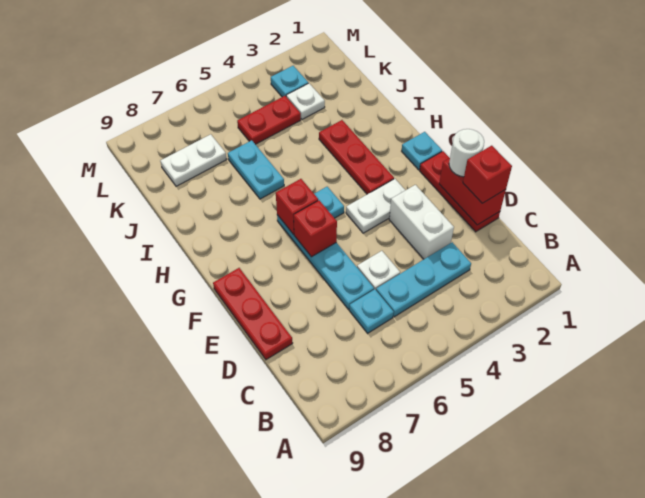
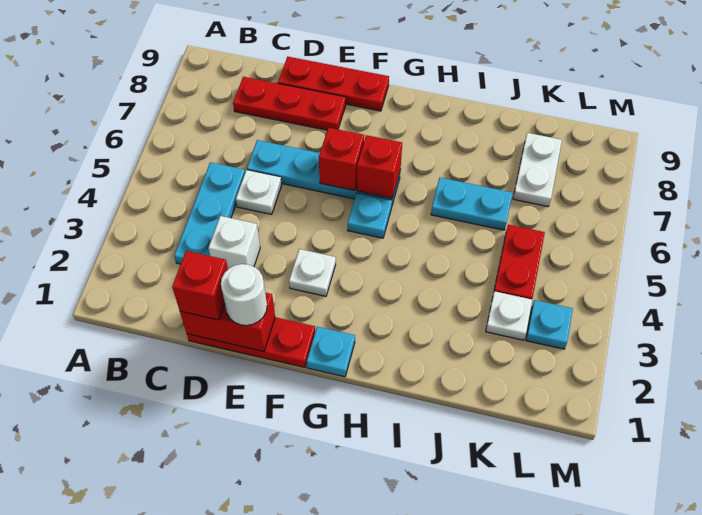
cyan plate C6 level 1 -> none
white brick D3:E3 level 1 -> white brick D3 level 1
white plate F3:F4 level 1 -> white plate F3 level 1
red plate G3:I3 level 1 -> red plate C8:E8 level 1

